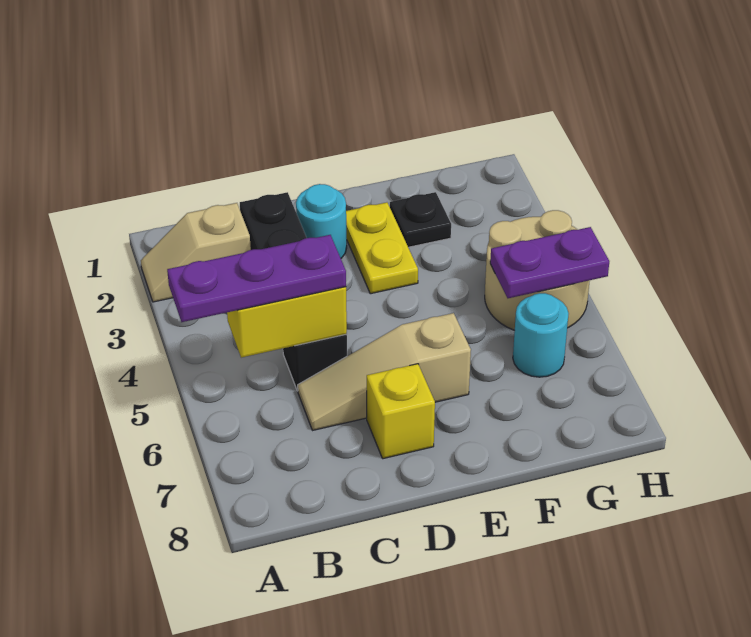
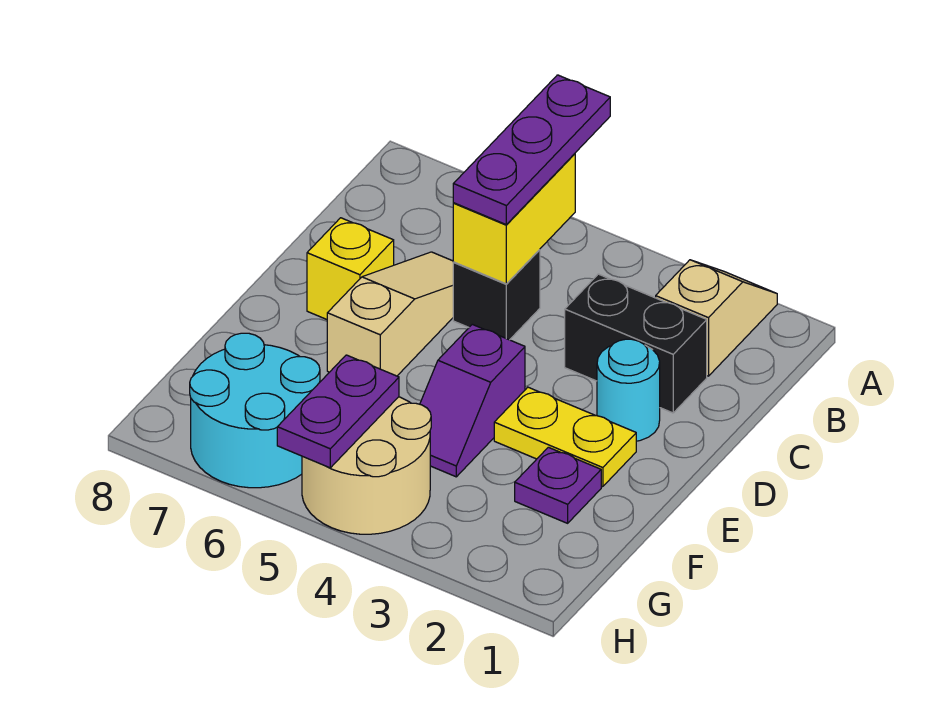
none -> purple slope E4:F4 level 1 top E
black plate F2 level 1 -> purple plate F2 level 1
cyan round brick G6 level 1 -> cyan round brick G6:H7 level 1

